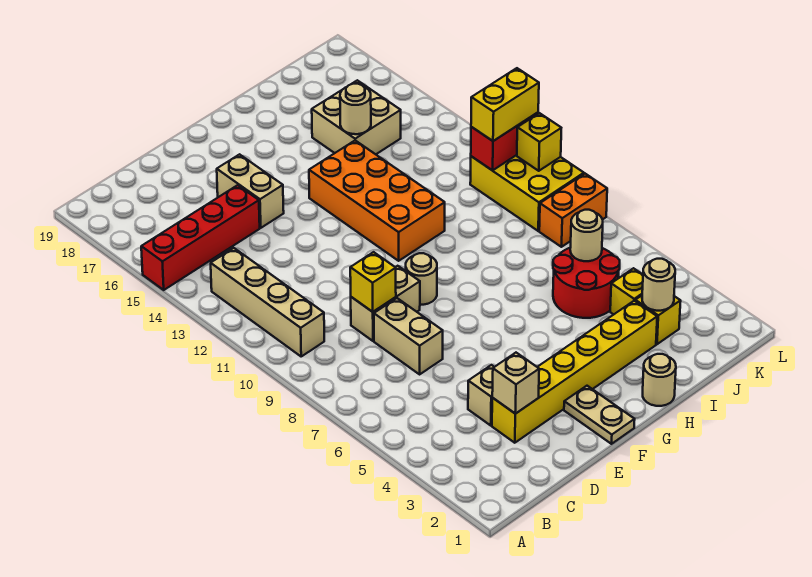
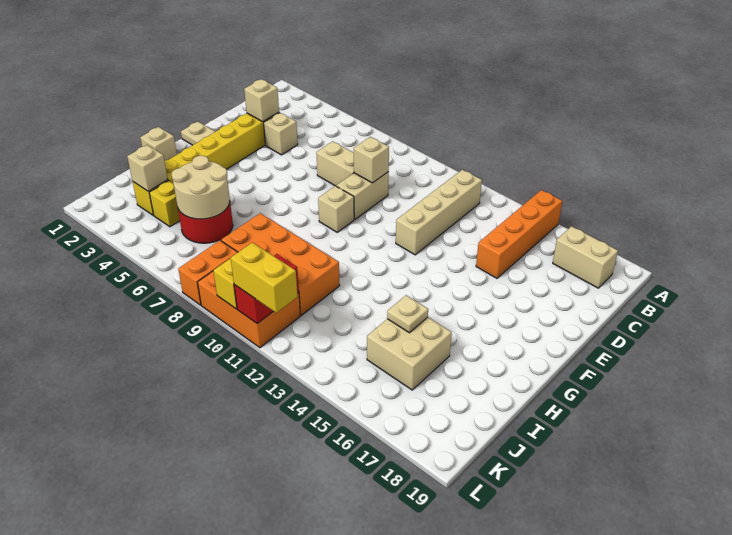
red brick A15:D15 level 1 -> orange brick A15:D15 level 1
tan brick B10:B13 level 1 -> tan brick B12:E12 level 1
yellow brick D9 level 2 -> tan brick D9 level 2
tan brick E15:E16 level 1 -> tan brick B17:B18 level 1
tan round brick F9 level 1 -> tan brick F9 level 1
orange brick G11:H14 level 1 -> orange brick I8:J11 level 1
tan round brick H1 level 1 -> tan brick H1 level 1
tan round brick I15 level 2 -> tan plate I15 level 2
tan round brick J3 level 2 -> tan brick J3 level 2
tan round brick J6 level 2 -> tan round brick I5:J6 level 2
yellow brick K9:L11 level 1 -> orange brick K9:L11 level 1
yellow brick K11:L11 level 3 -> yellow brick L11:L12 level 3

